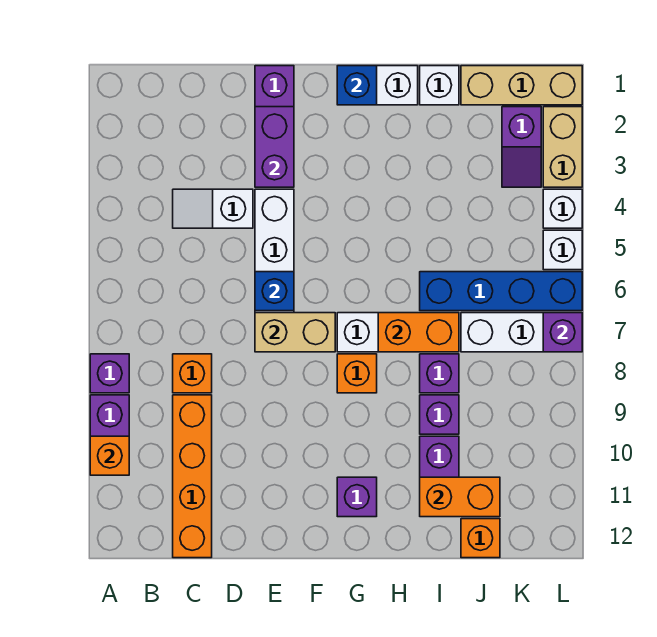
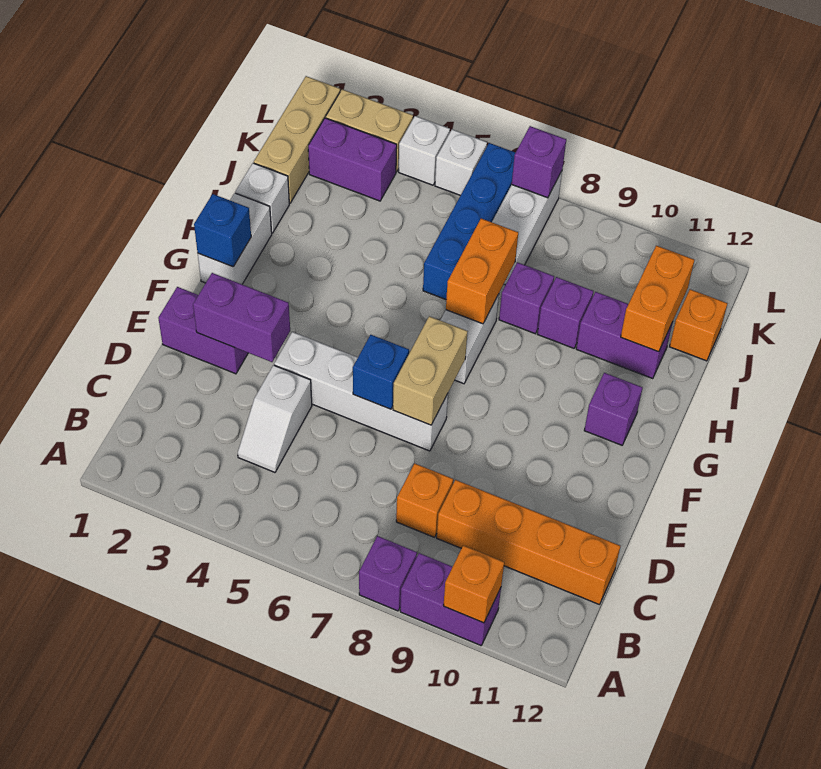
orange brick G8 level 1 -> none
purple slope K2:K3 level 1 top 2 -> purple brick K2:K3 level 1

